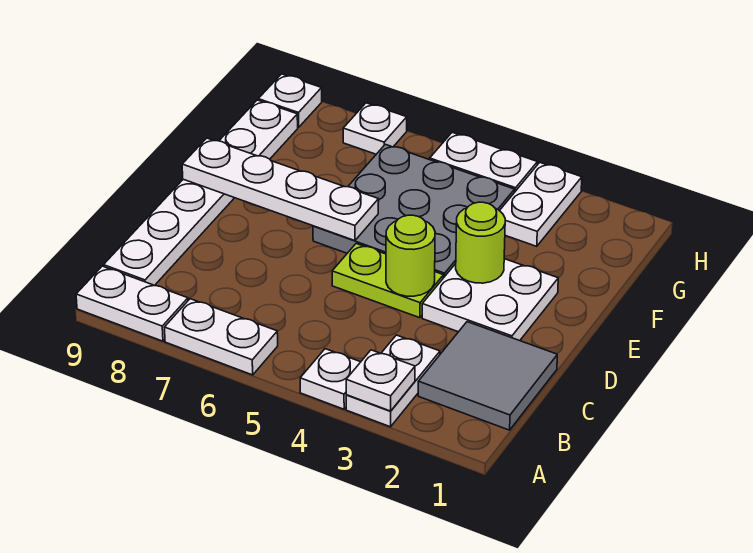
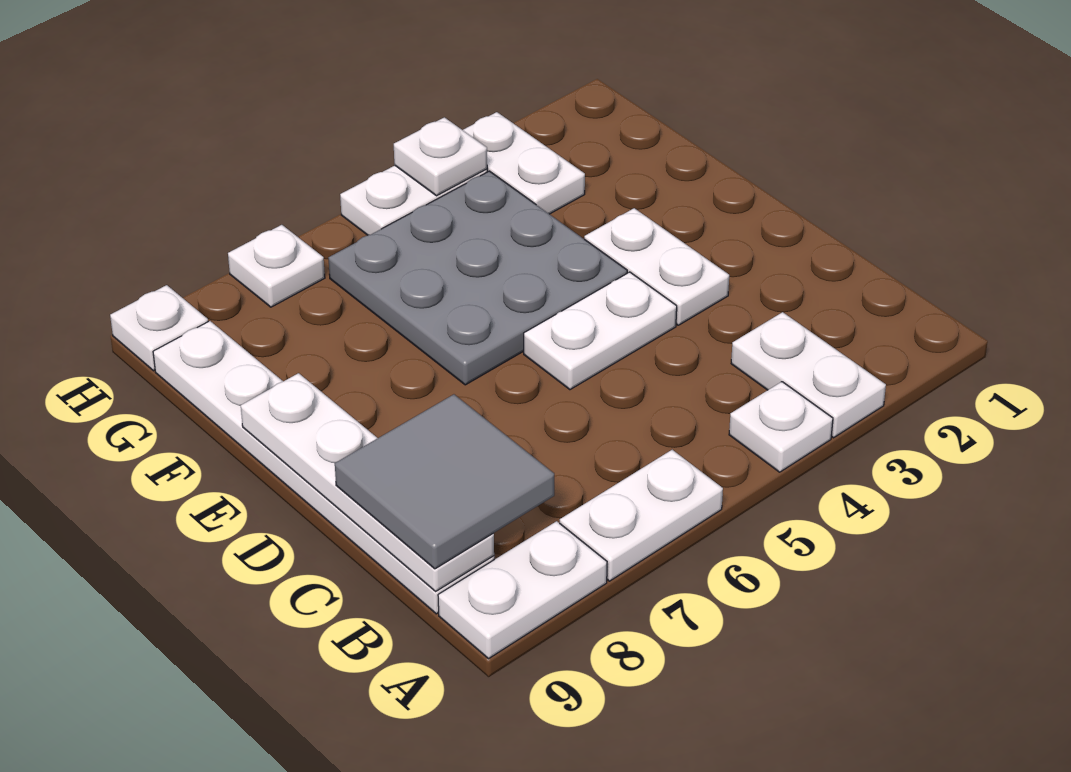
white plate A3 level 2 -> white plate H4 level 2
grey tile B1:C2 level 1 -> grey tile B8:C9 level 3
white plate D2:E3 level 1 -> white plate D3:E3 level 1
lime plate D4:D5 level 1 -> white plate D4:D5 level 1
lime round brick D4 level 2 -> none
lime round brick E3 level 2 -> none
white plate E6:E9 level 2 -> white plate B9:E9 level 2

